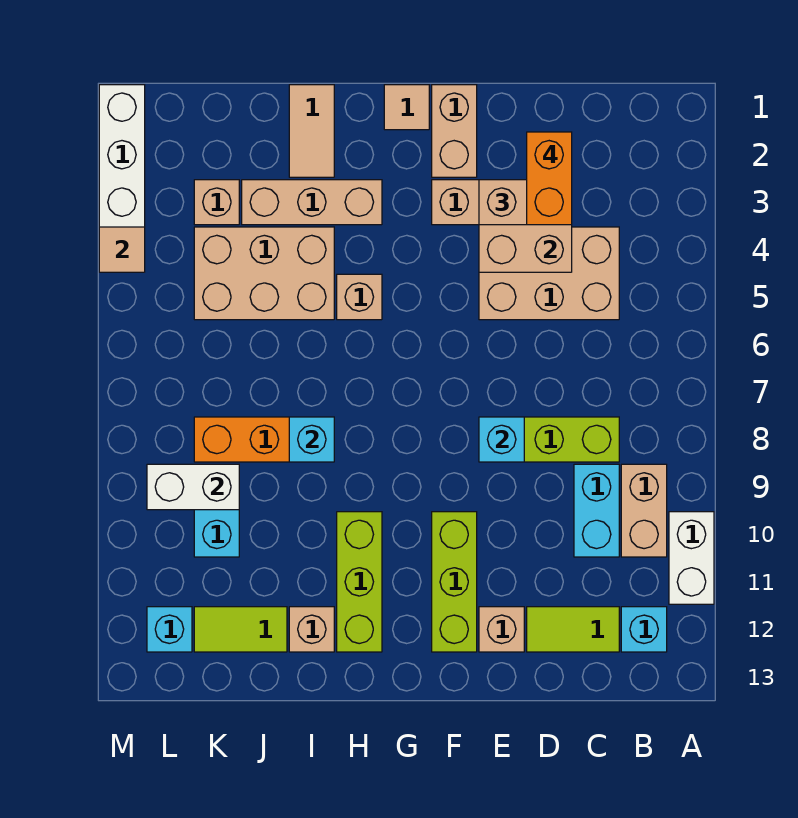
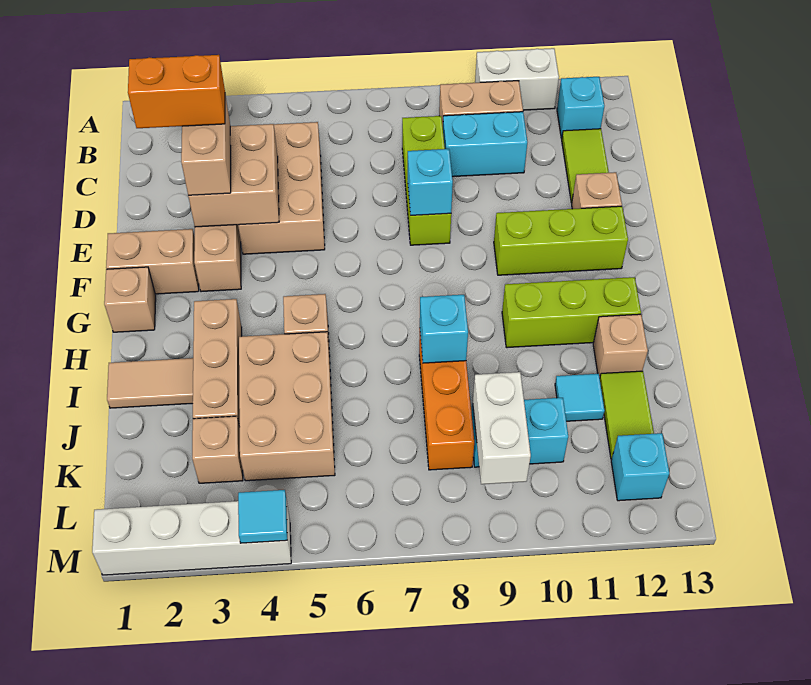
tan tile G1 level 1 -> tan brick G1 level 1
none -> cyan tile J11 level 1
tan tile M4 level 2 -> cyan tile M4 level 2

